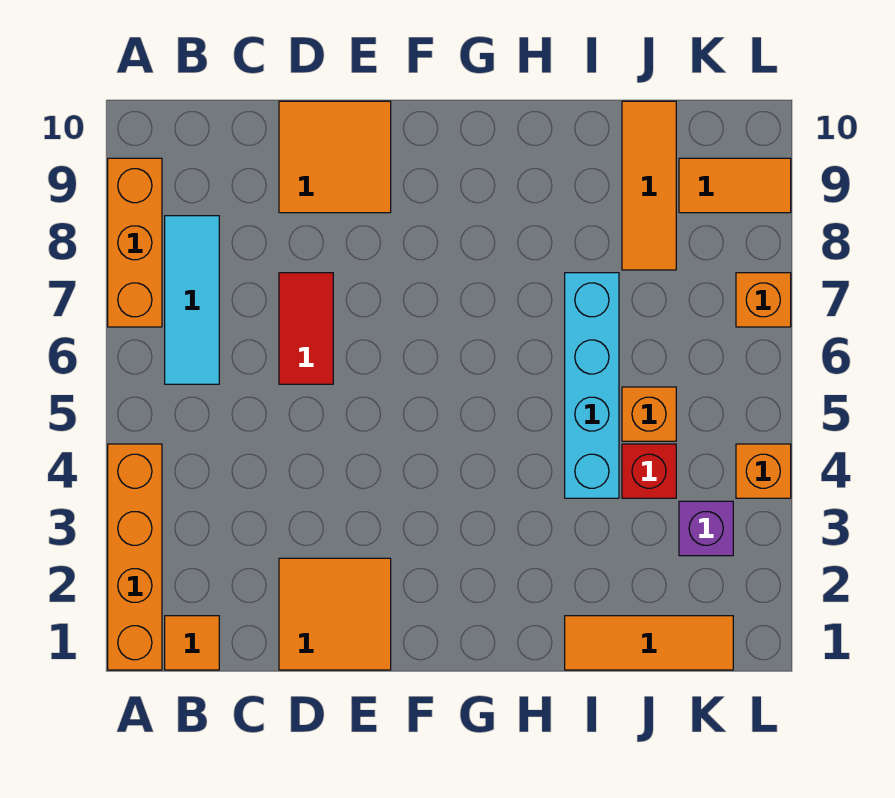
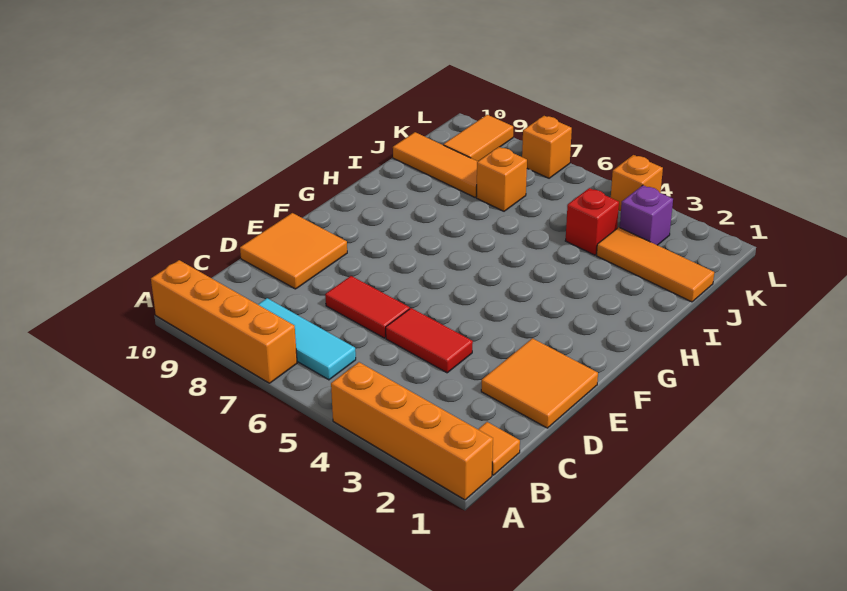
orange brick A7:A9 level 1 -> orange brick A7:A10 level 1
none -> red tile D4:D5 level 1
orange tile I1:K1 level 1 -> orange tile J1:J3 level 1
cyan brick I4:I7 level 1 -> none
orange brick J5 level 1 -> orange brick J7 level 1

